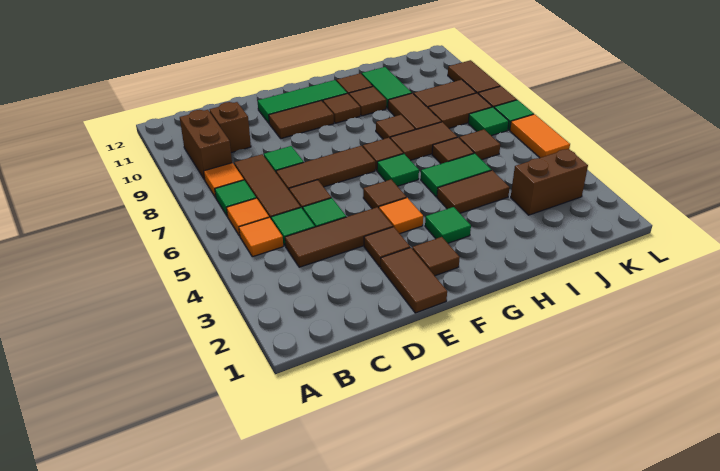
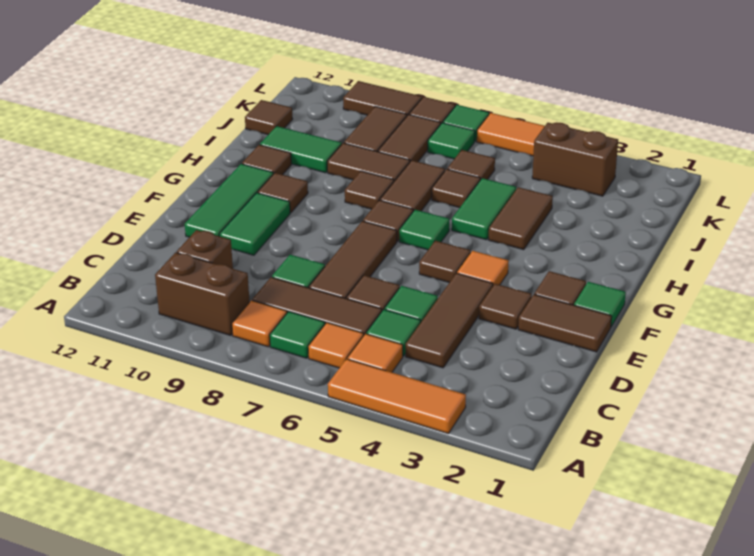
none -> orange tile A3:A5 level 1
brown tile E10:F10 level 1 -> green tile E10:F10 level 1
green tile G3 level 1 -> green tile F1 level 1
brown tile H10 level 1 -> brown tile J12 level 1
brown brick J3:K3 level 1 -> brown brick K3:K4 level 1

